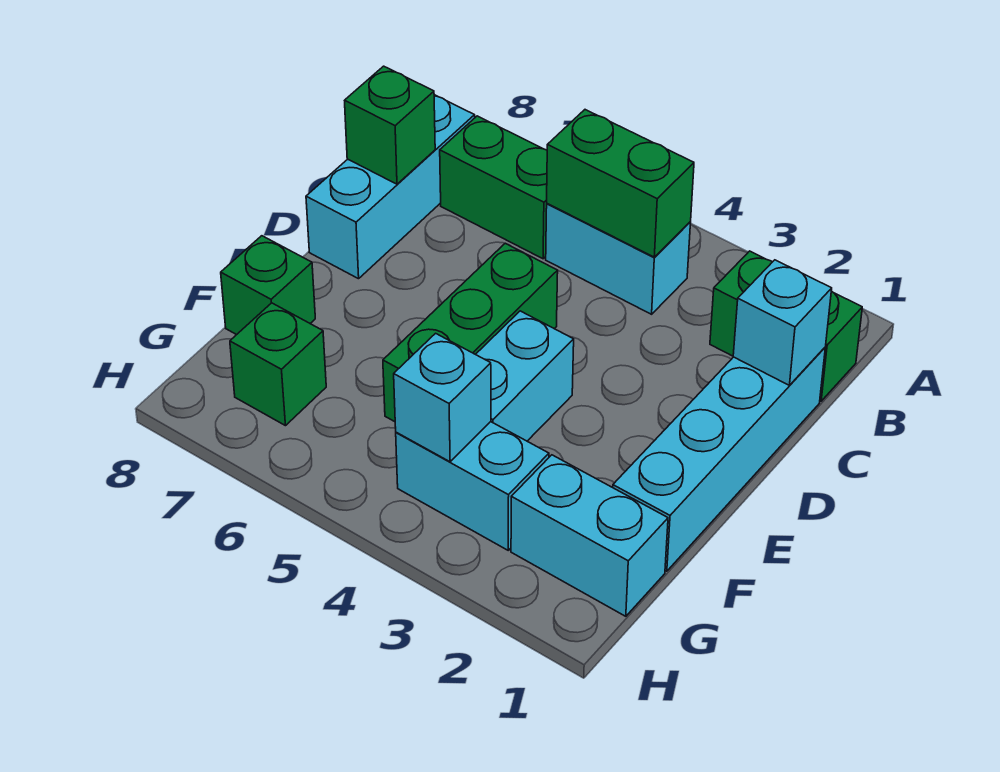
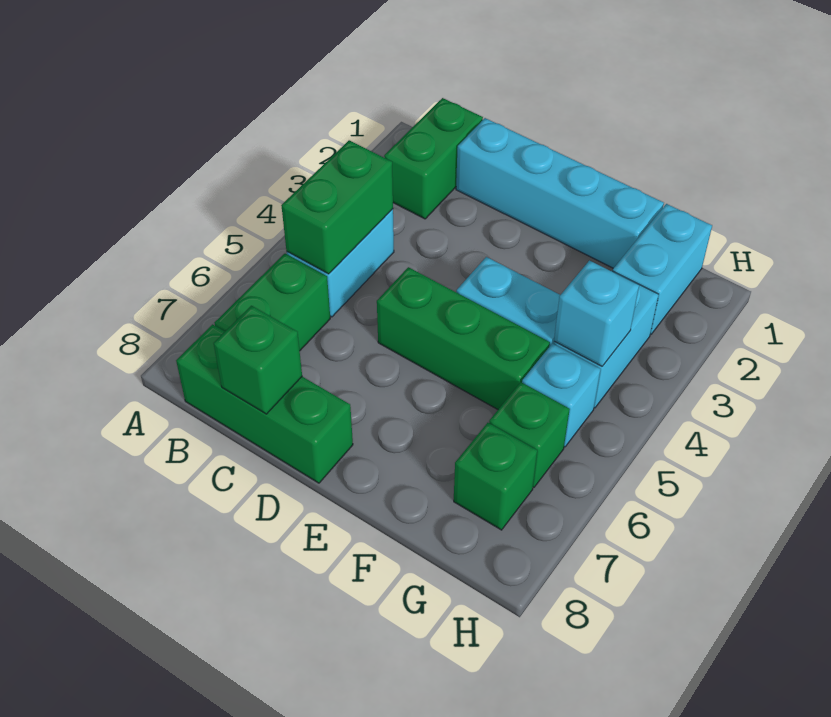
cyan brick B8:D8 level 1 -> green brick B8:D8 level 1
cyan brick C1 level 2 -> cyan brick G5 level 1
green brick F8 level 1 -> green brick G6 level 1

